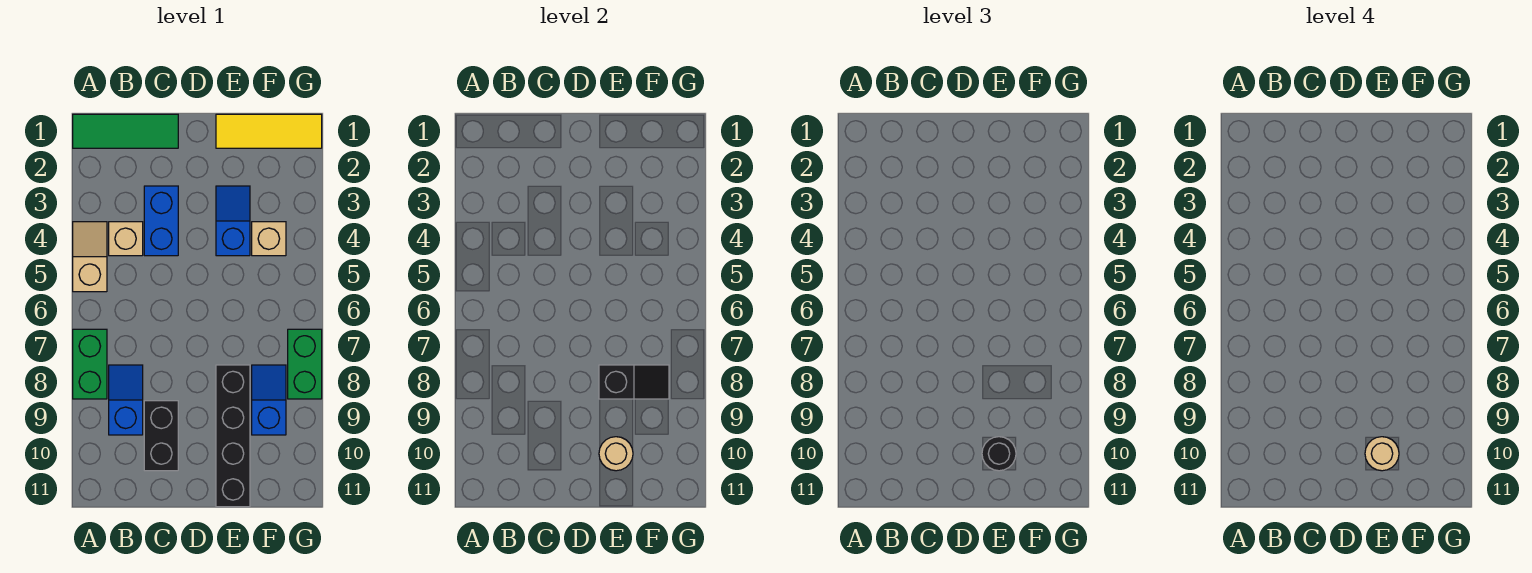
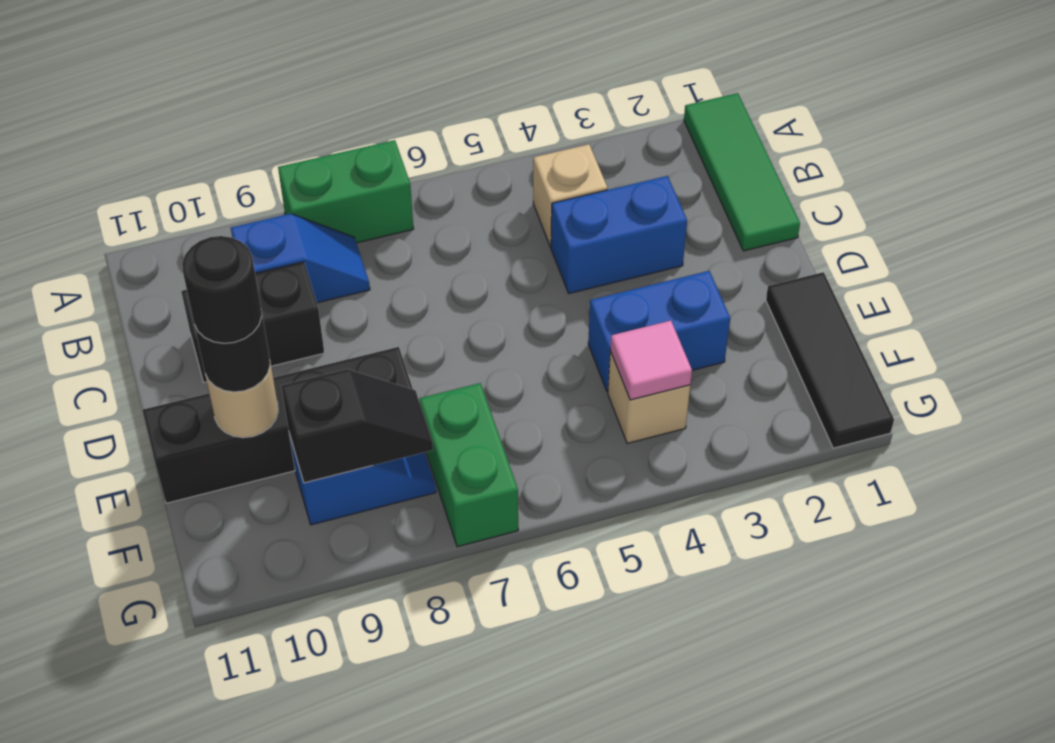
tan slope A4:A5 level 1 top 5 -> none
yellow tile E1:G1 level 1 -> black tile E1:G1 level 1
blue slope E3:E4 level 1 top 4 -> blue brick E3:E4 level 1
black slope E8:F8 level 2 top E -> black slope F8:F9 level 2 top 9
tan round brick E10 level 4 -> black round brick E10 level 4
none -> pink tile F4 level 2
green brick G7:G8 level 1 -> green brick F7:G7 level 1

